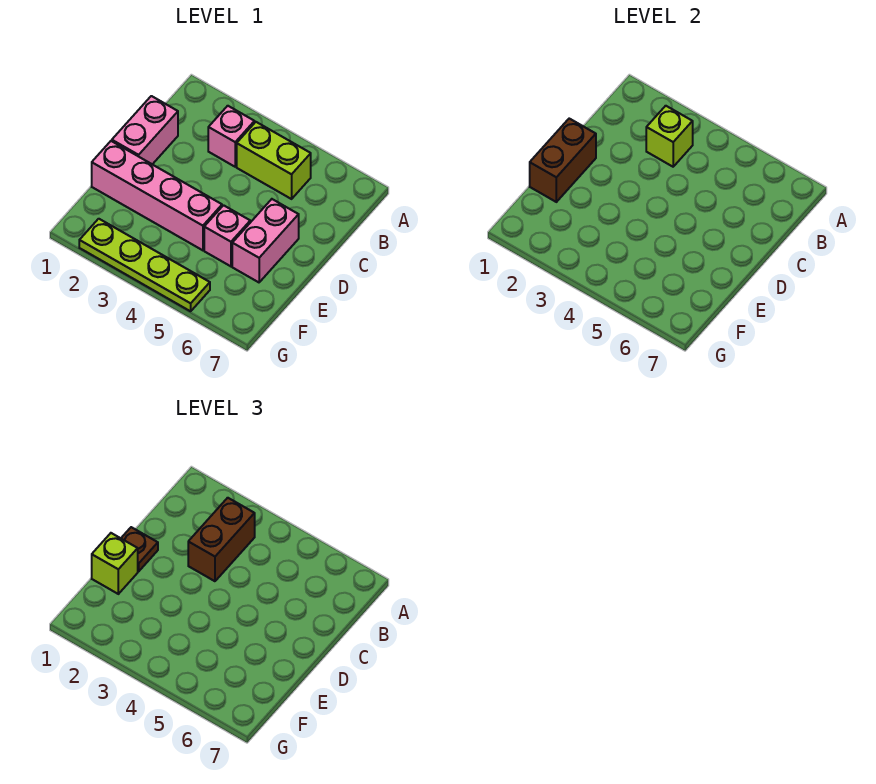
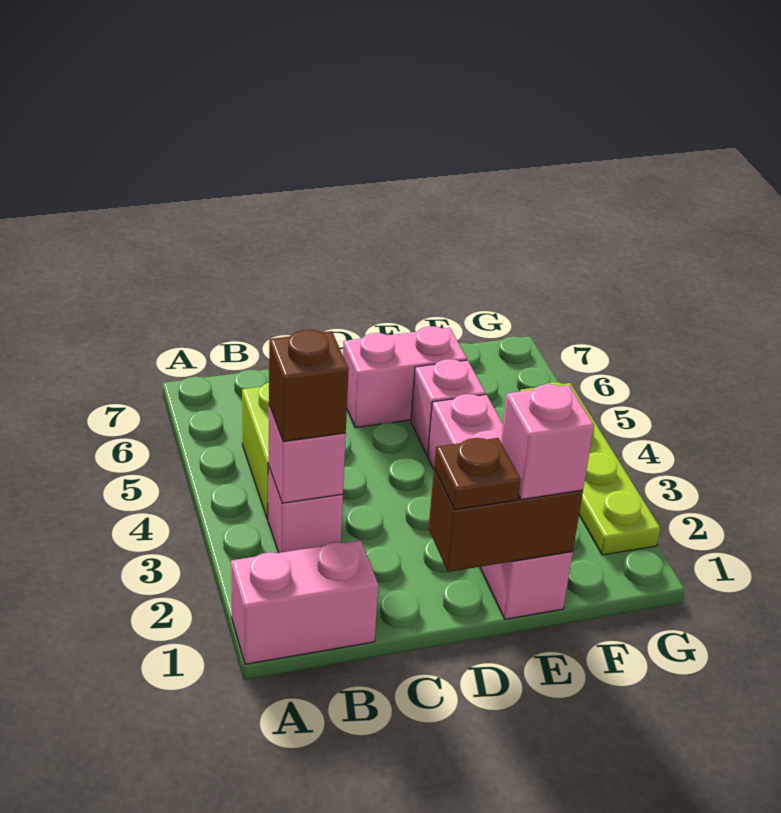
lime brick B3 level 2 -> pink brick B3 level 2
brown brick B3:C3 level 3 -> brown brick B3 level 3
pink brick C1:D1 level 1 -> pink brick A1:B1 level 1
lime brick E1 level 3 -> pink brick E1 level 3

